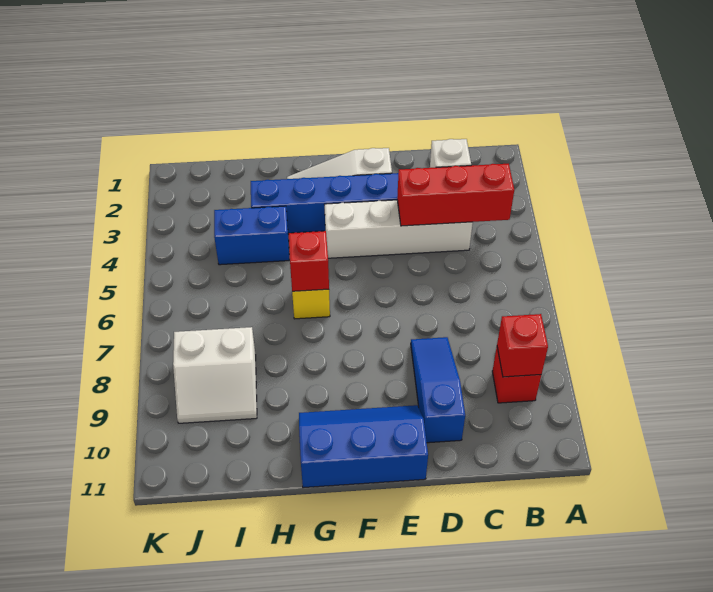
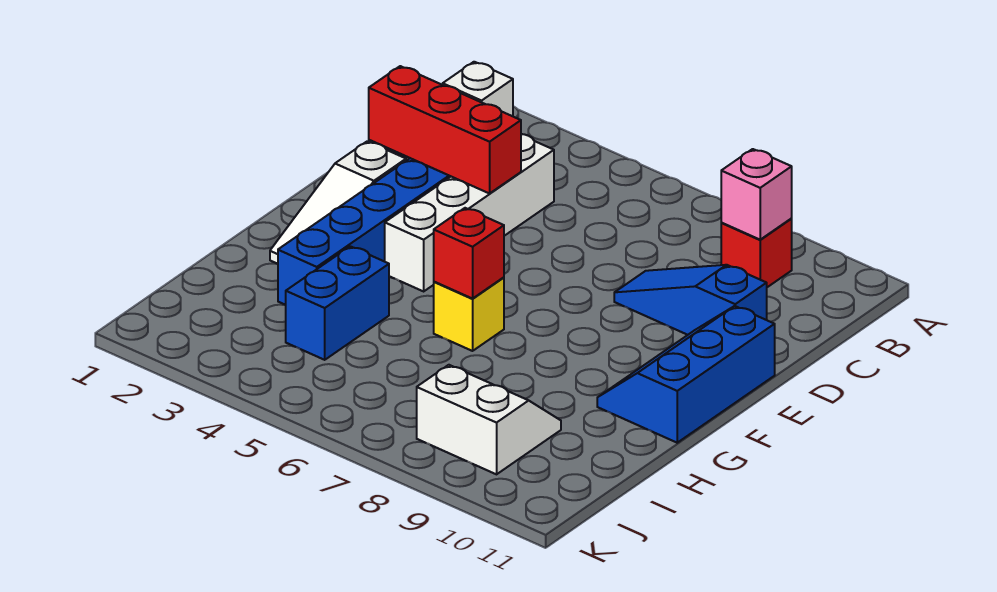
red brick B4:D4 level 2 -> red brick D2:D4 level 2
red brick B9 level 2 -> pink brick B9 level 2
white slope I8:J9 level 1 top 8 -> white slope I8:J9 level 1 top J

